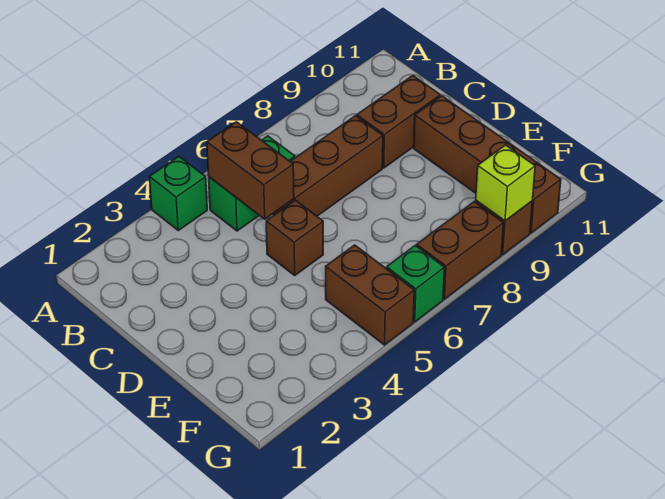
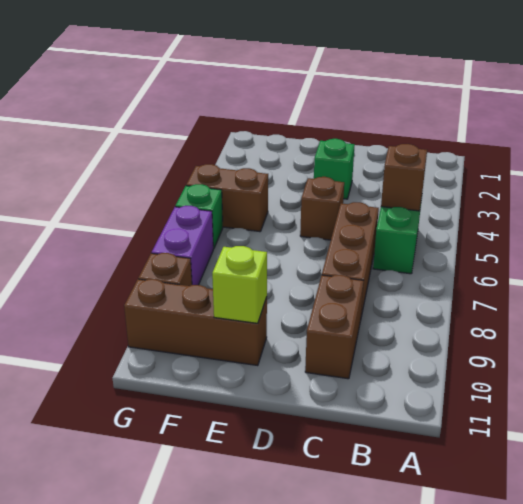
green brick A4 level 1 -> green brick D3 level 1
brown brick B5:C5 level 2 -> brown brick B5 level 2
brown brick D10:G10 level 1 -> brown brick E10:G10 level 1
brown brick G7:G8 level 1 -> purple brick G7:G8 level 1
lime brick G9 level 2 -> lime brick E10 level 2

